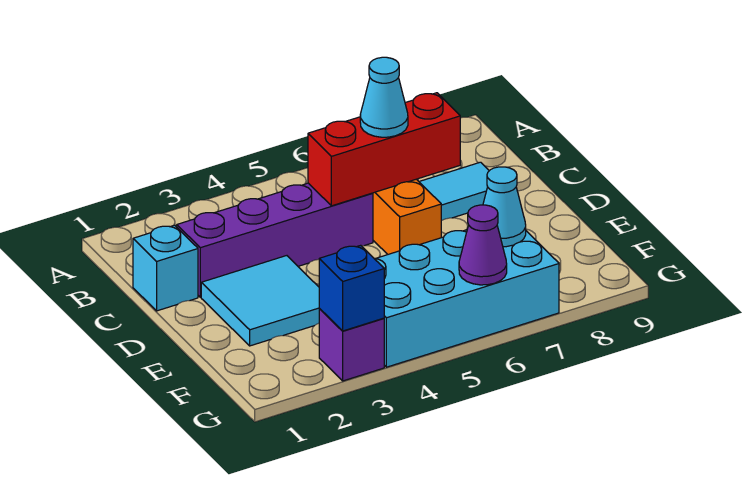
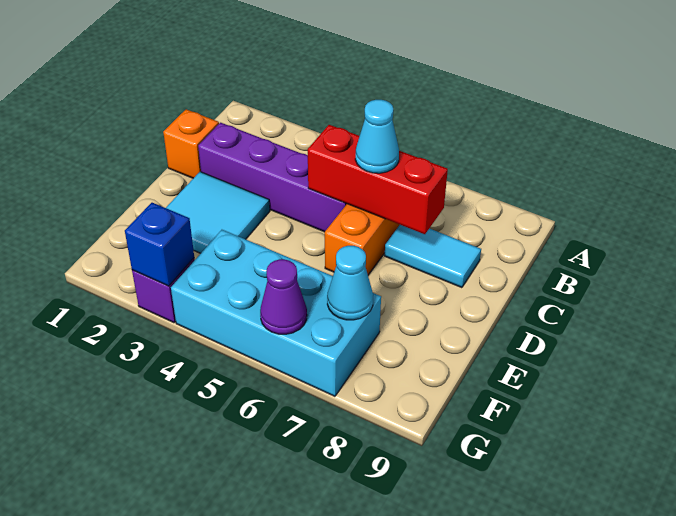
cyan brick C1 level 1 -> orange brick C1 level 1

